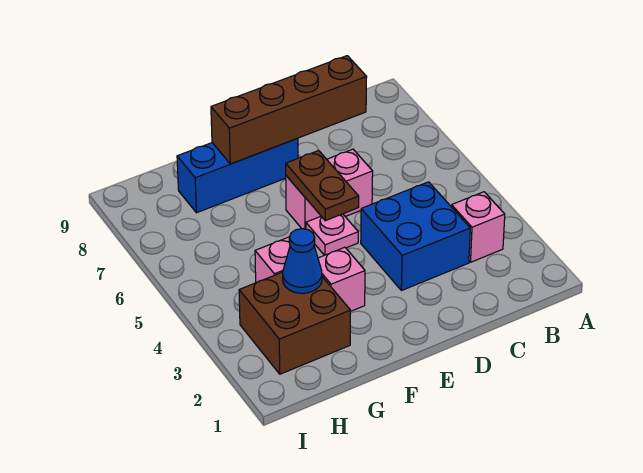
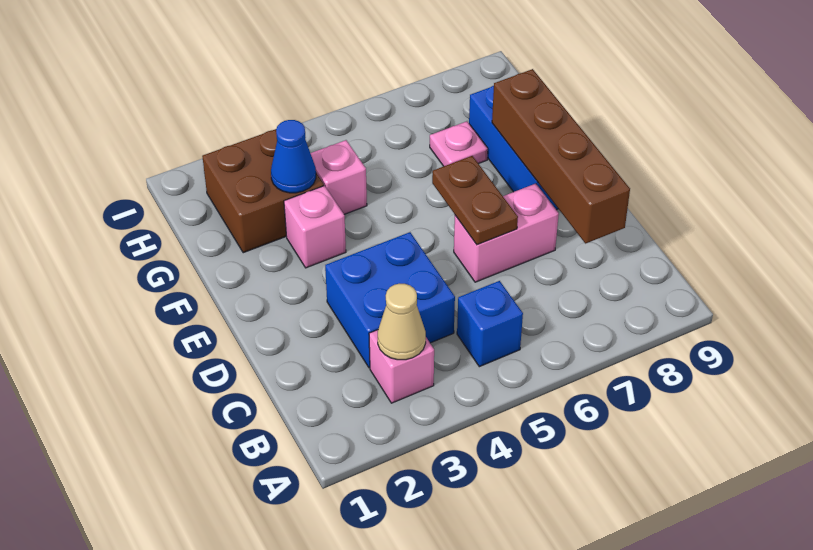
none -> tan cone B3 level 2
none -> blue brick B5 level 1
pink brick D6:E6 level 1 -> pink brick D6:D7 level 1
pink plate E5 level 1 -> pink plate G7 level 1
brown plate E5:E6 level 2 -> brown plate D6:E6 level 2

